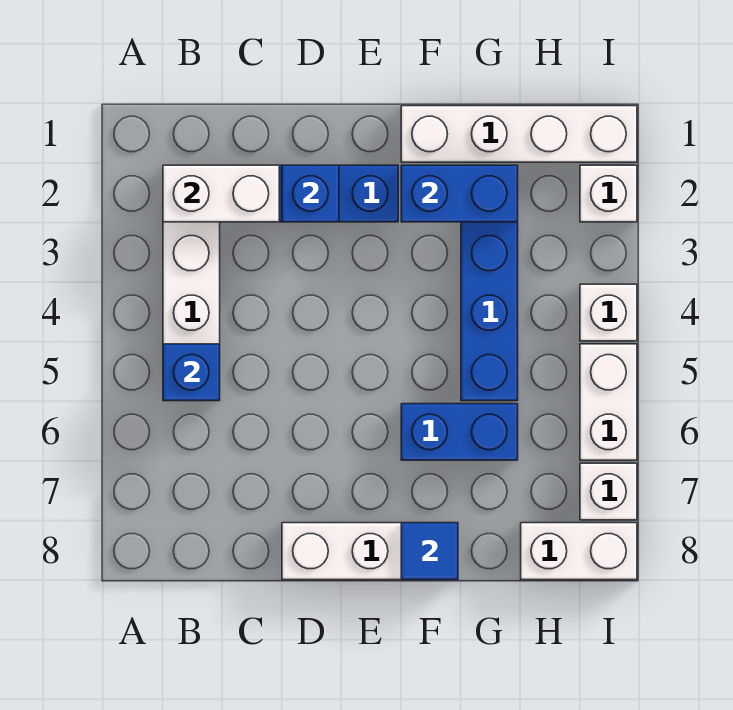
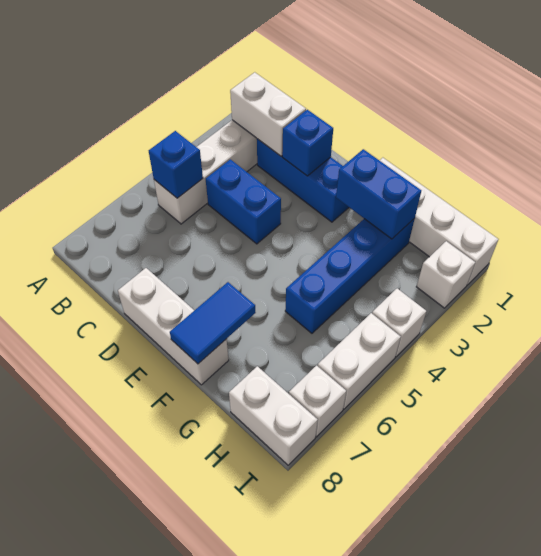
blue brick F6:G6 level 1 -> blue brick C4:D4 level 1
blue tile F8 level 2 -> blue tile F7:F8 level 2

